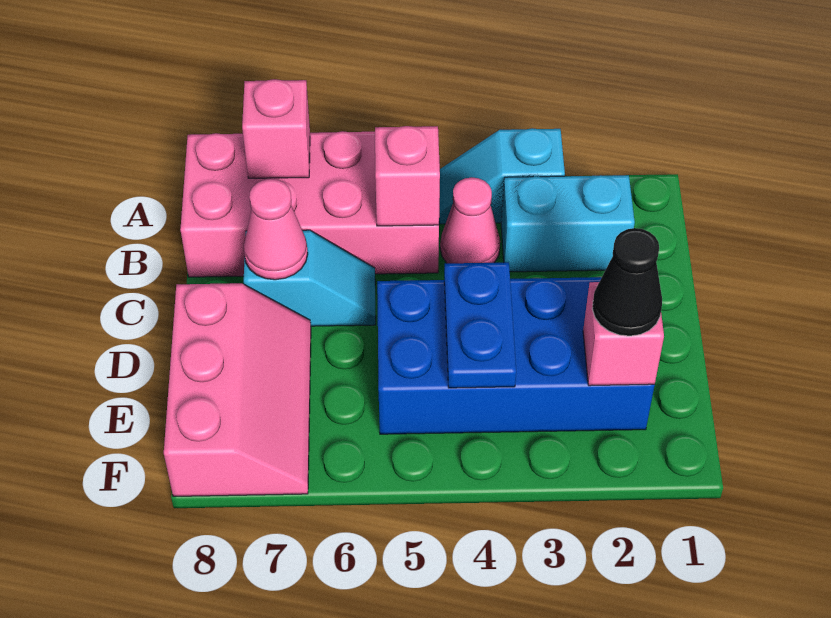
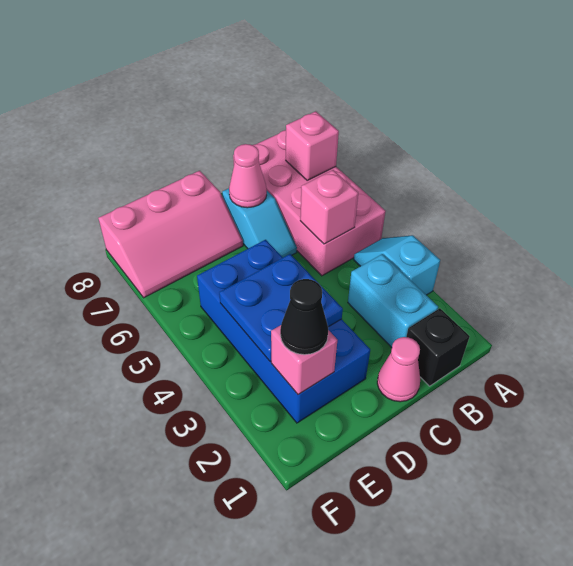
none -> black brick B1 level 1
pink cone B4 level 1 -> pink cone C1 level 1
blue plate D4:E4 level 2 -> blue plate D3:E4 level 2

